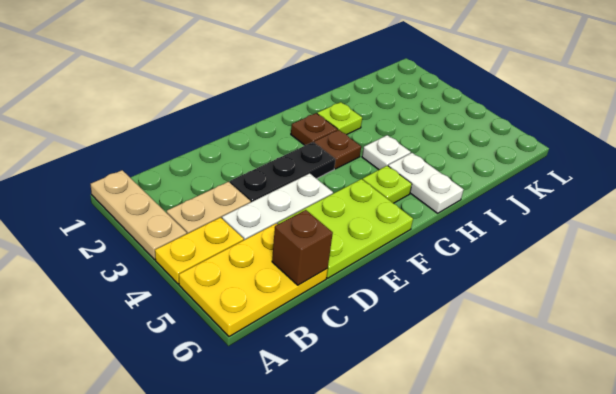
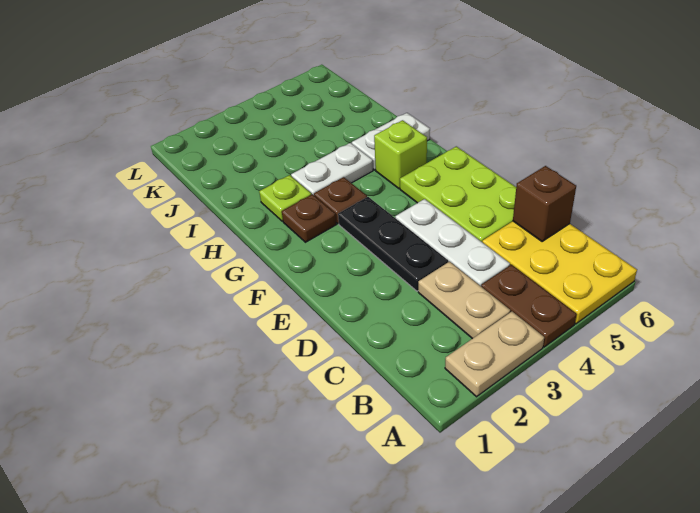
tan plate A1:A3 level 1 -> tan plate A2:A3 level 1
yellow plate A4:B4 level 1 -> brown plate A4:B4 level 1
lime plate G5 level 1 -> lime brick G5 level 1
white plate H4 level 1 -> white plate H3:H4 level 1

